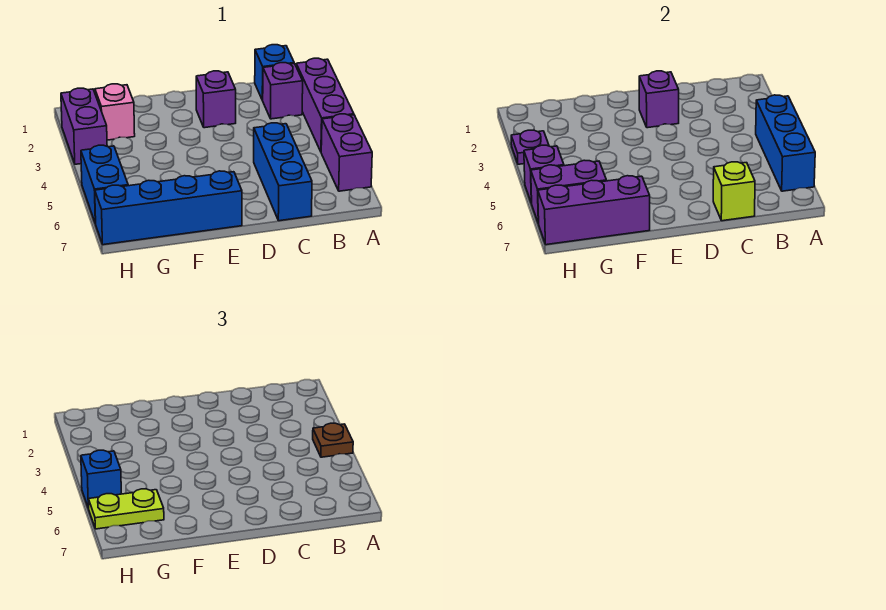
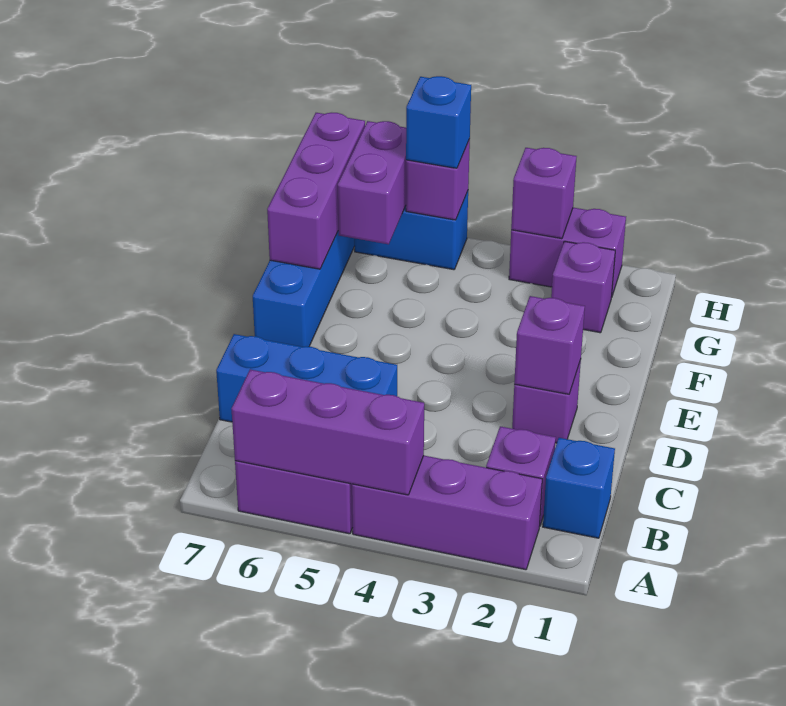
blue brick A4:A6 level 2 -> purple brick A4:A6 level 2
brown plate A4 level 3 -> none
lime brick C7 level 2 -> none
pink brick G2 level 1 -> purple brick G2 level 1
lime plate G6:H6 level 3 -> none
purple plate H3 level 2 -> purple brick H3 level 2

